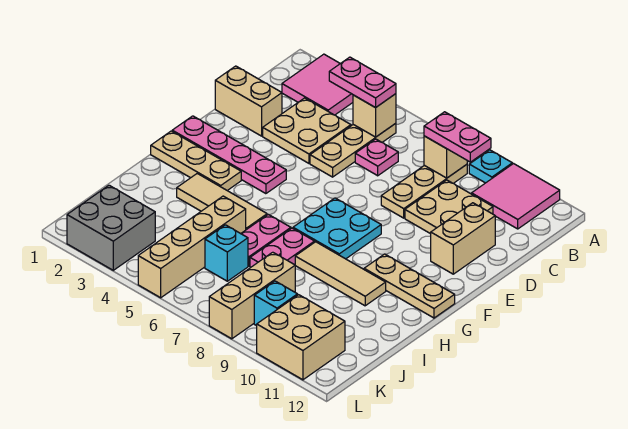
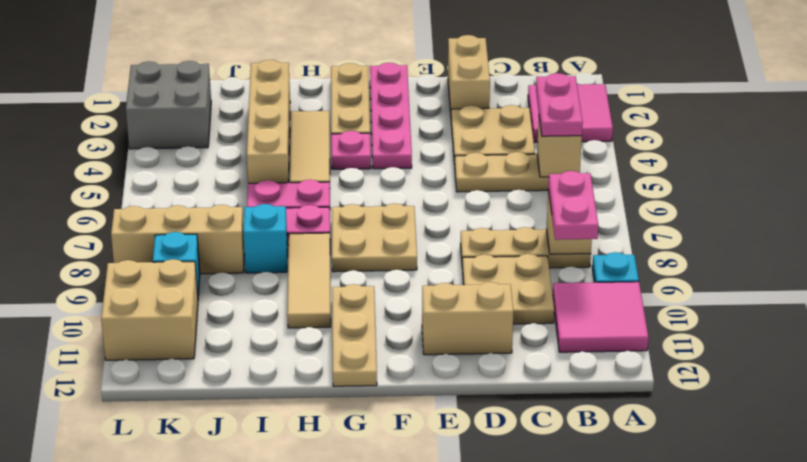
pink plate C6 level 1 -> pink plate G4 level 1
cyan plate F7:G8 level 1 -> tan plate F7:G8 level 1
tan brick I5:L5 level 1 -> tan brick I2:I5 level 1
cyan brick J6 level 1 -> cyan brick I8 level 1

